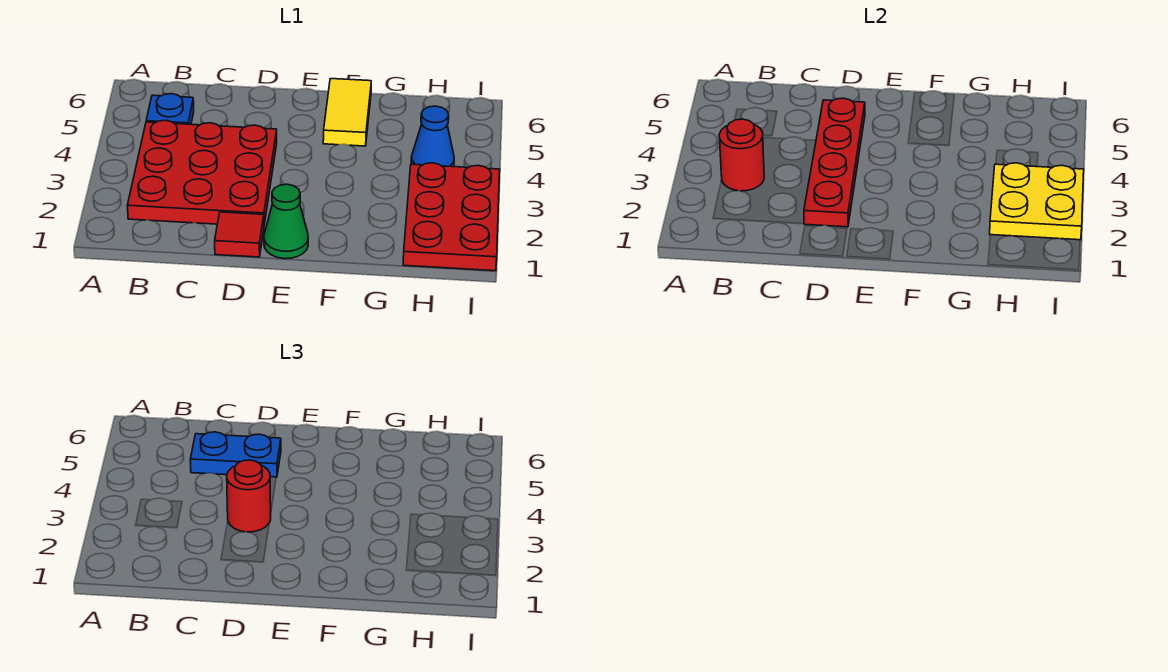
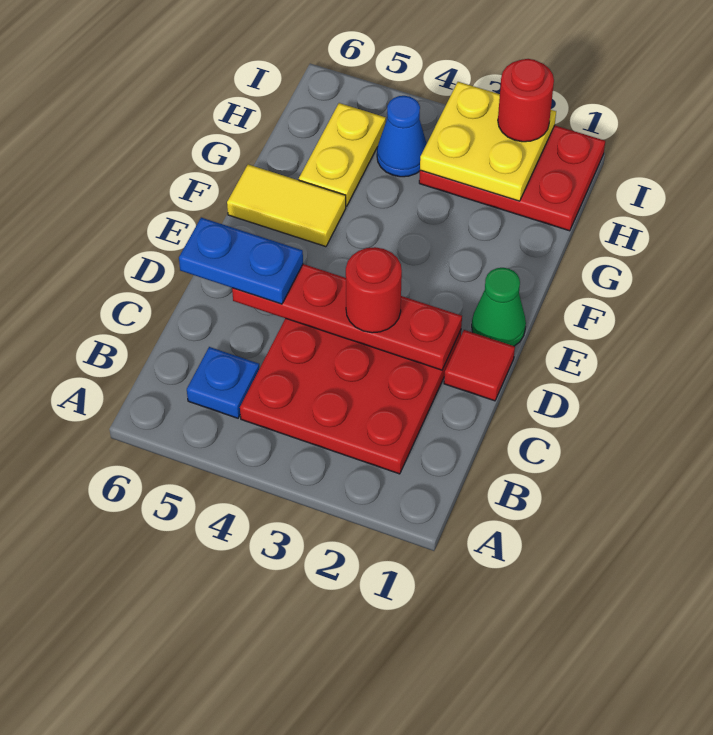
red round brick B3 level 2 -> red round brick I2 level 3
blue plate C5:D5 level 3 -> blue plate D5:D6 level 3
none -> yellow plate G5:H5 level 1

